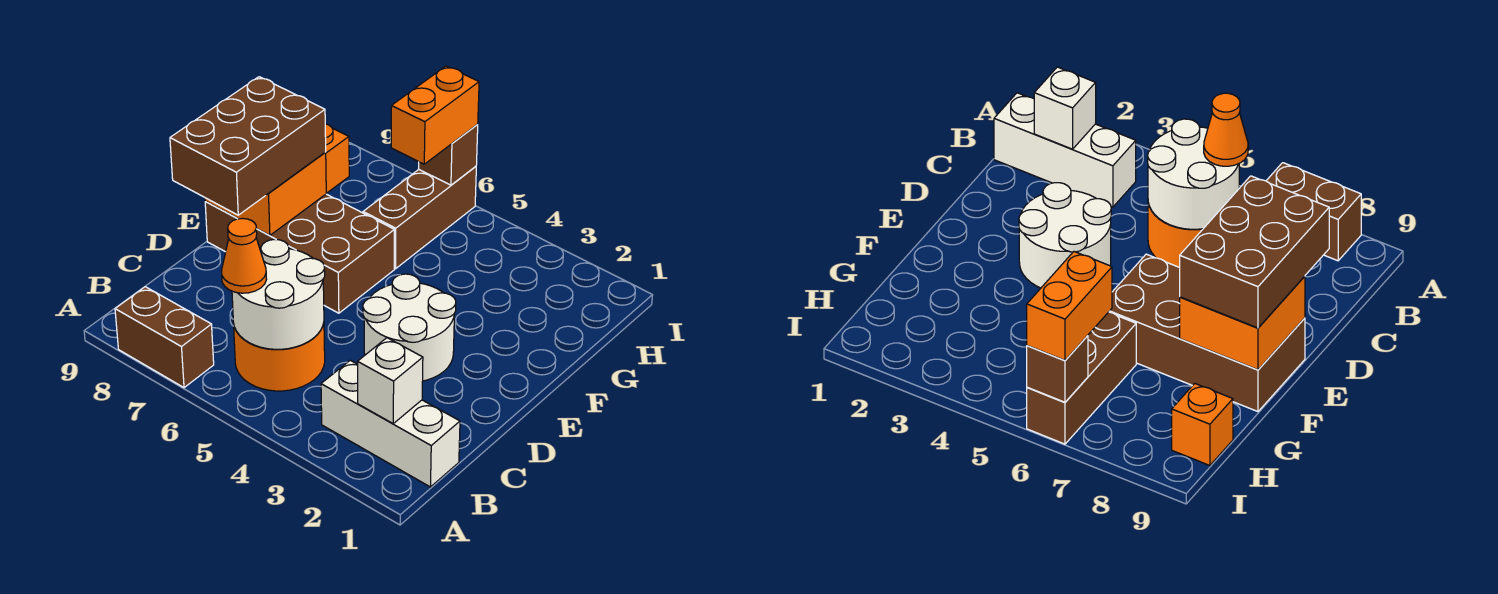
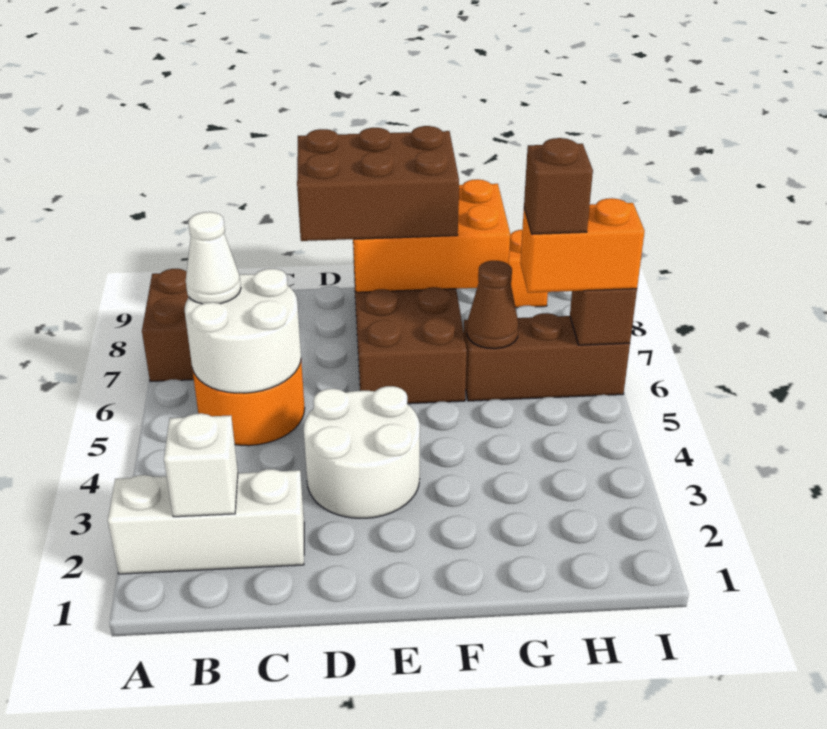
white brick B1:B3 level 1 -> white brick A2:C2 level 1
orange cone B6 level 3 -> white cone B6 level 3
orange brick E8:F9 level 2 -> orange brick E8:G9 level 2
none -> brown cone G6 level 2
none -> brown brick H6 level 4

